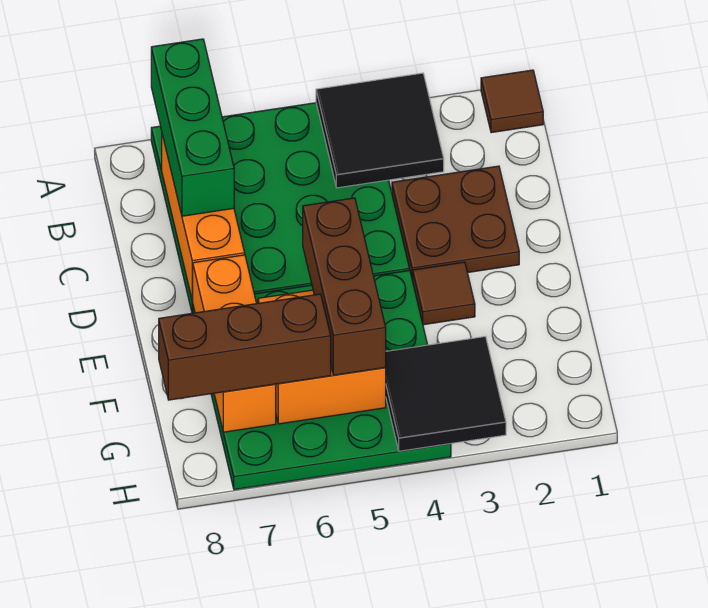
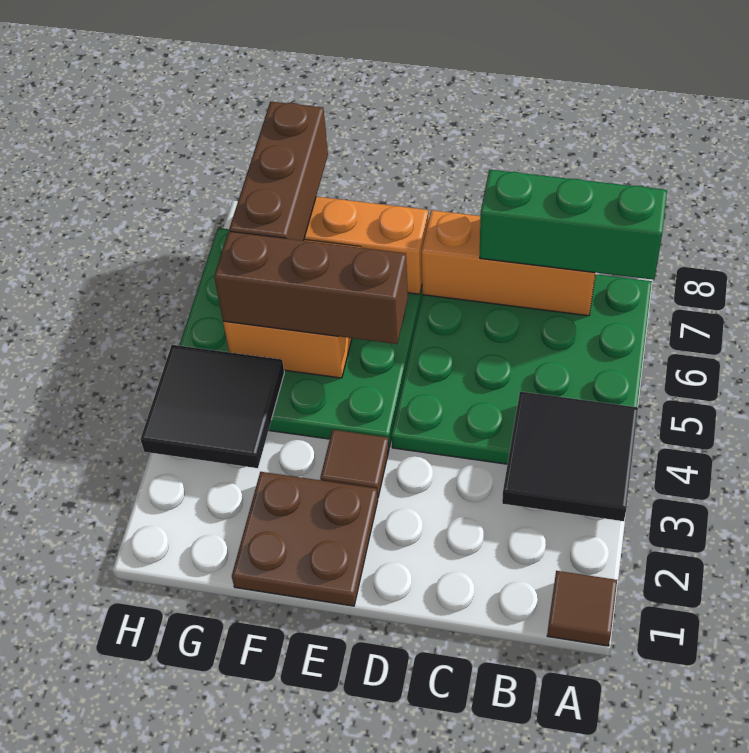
brown plate C2:D3 level 1 -> brown plate E1:F2 level 1

